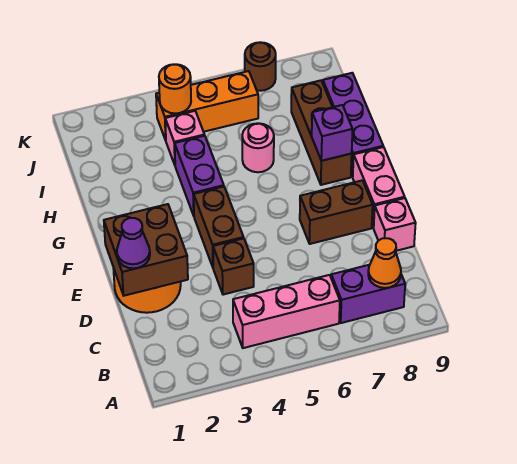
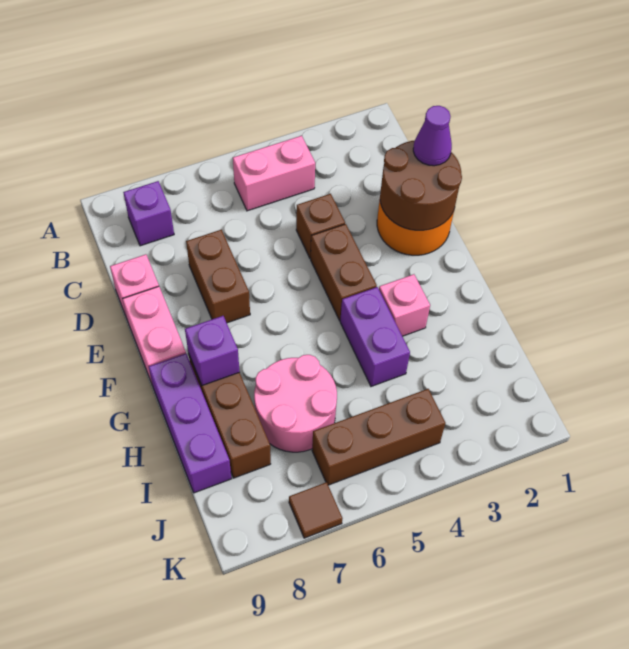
pink brick B4:B6 level 1 -> pink brick B4:B5 level 1
purple brick B7:B8 level 1 -> purple brick B8 level 1
orange cone B8 level 2 -> none
brown brick D1:E2 level 2 -> brown round brick D1:E2 level 2
brown brick E7:E8 level 1 -> brown brick D7:E7 level 1
pink round brick H6 level 1 -> pink round brick H6:I7 level 1
pink brick I4 level 1 -> pink brick G3 level 1
orange brick J4:J6 level 1 -> brown brick J4:J6 level 1
orange round brick J4 level 2 -> none
brown round brick K7 level 1 -> brown tile K7 level 1

